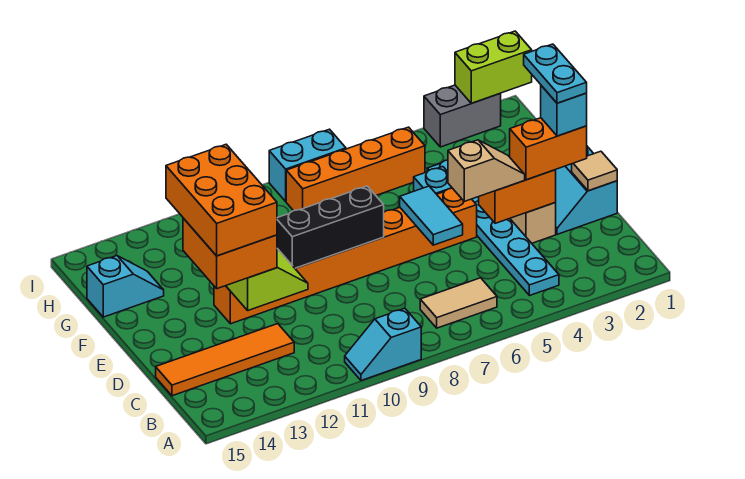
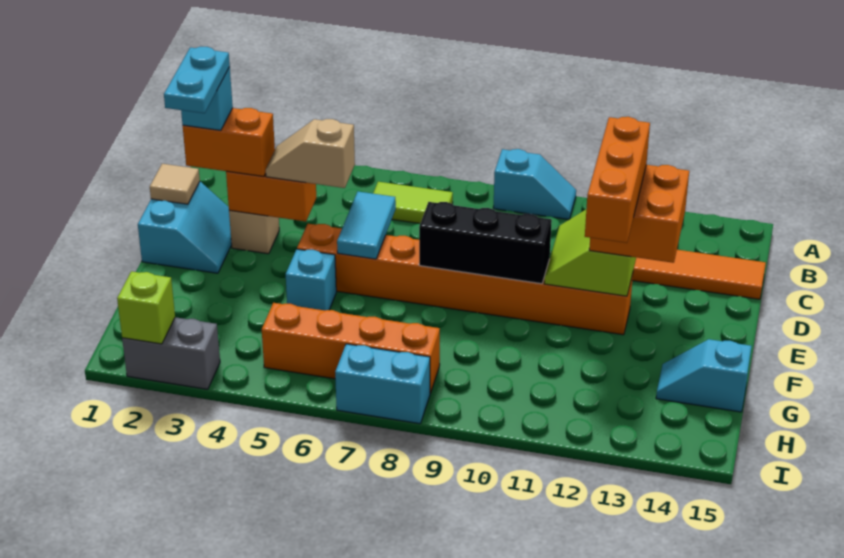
cyan plate B4:G4 level 1 -> none
tan tile B6:B7 level 1 -> lime tile B6:B7 level 1
orange brick D12:F13 level 4 -> orange brick D12:F12 level 4
lime brick I1:I2 level 2 -> lime brick I2 level 2

